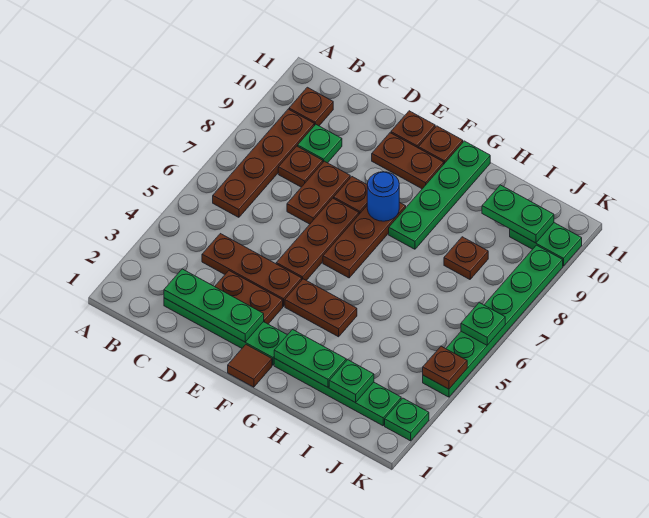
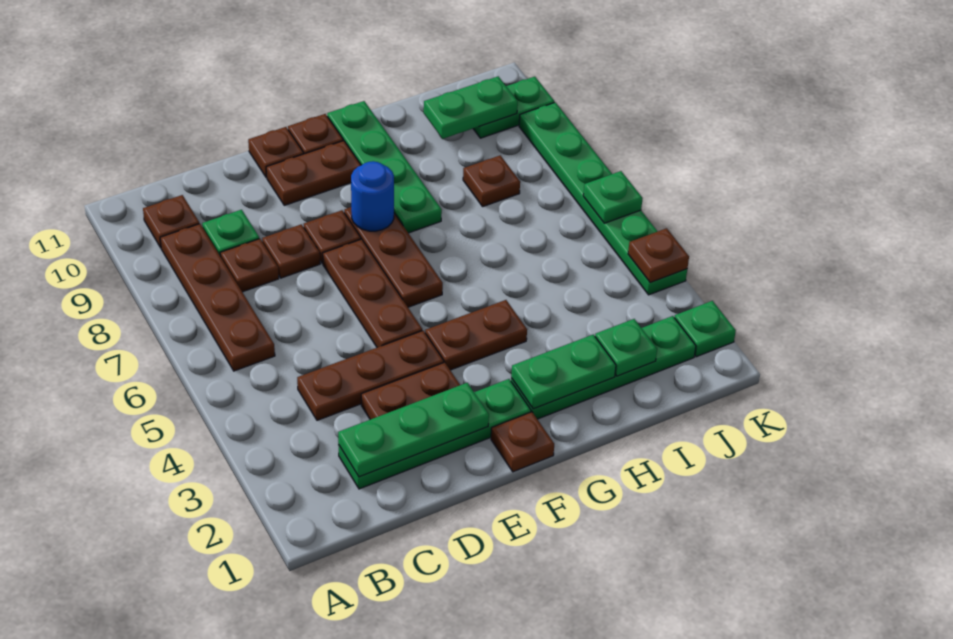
brown plate D7:D8 level 1 -> brown plate D8 level 1
brown tile F1 level 1 -> brown plate F1 level 1

